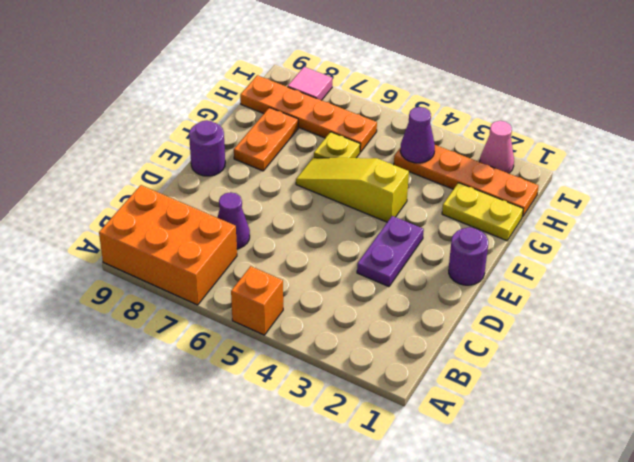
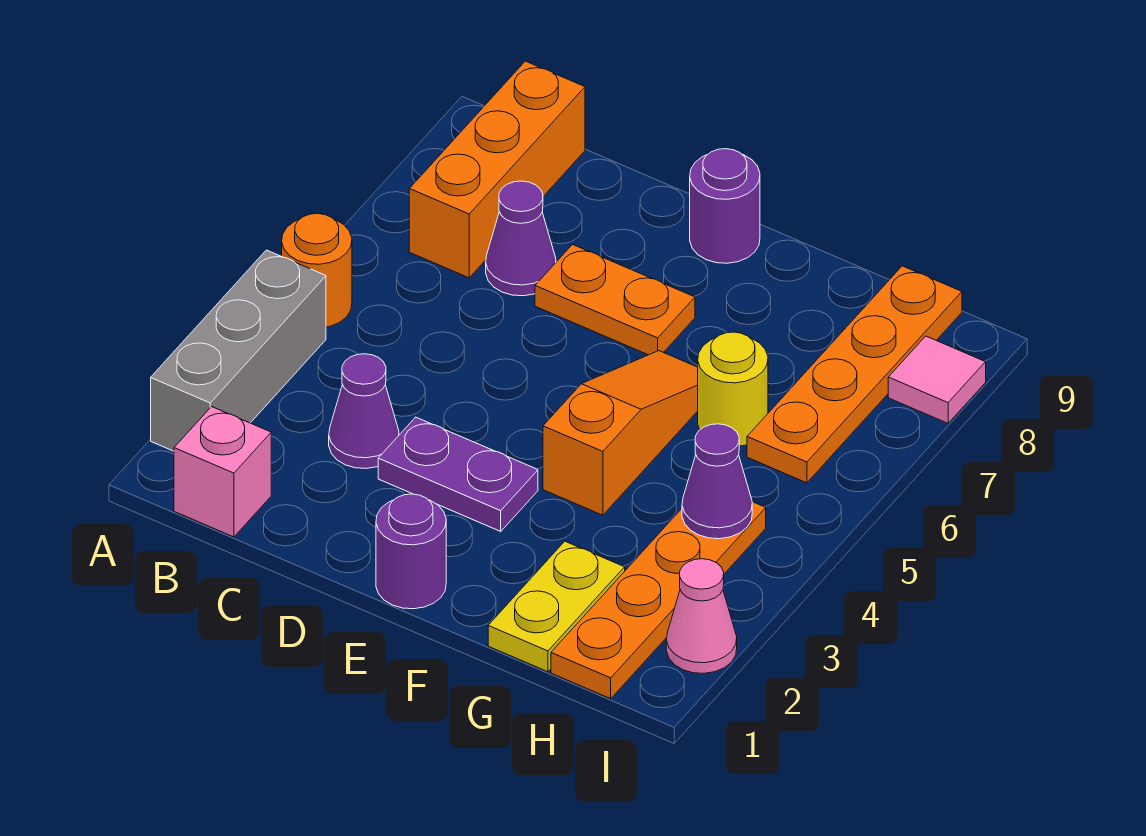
none -> grey brick A2:A4 level 1
orange brick A5 level 1 -> orange round brick A5 level 1
orange brick A7:B9 level 1 -> orange brick B7:B9 level 1
none -> pink brick B1 level 1
none -> purple cone C3 level 1
yellow slope F4:F6 level 1 top 4 -> orange slope F4:F6 level 1 top 4
orange plate F8:G8 level 1 -> orange plate D7:E7 level 1
yellow plate G6 level 1 -> yellow round brick G6 level 1

